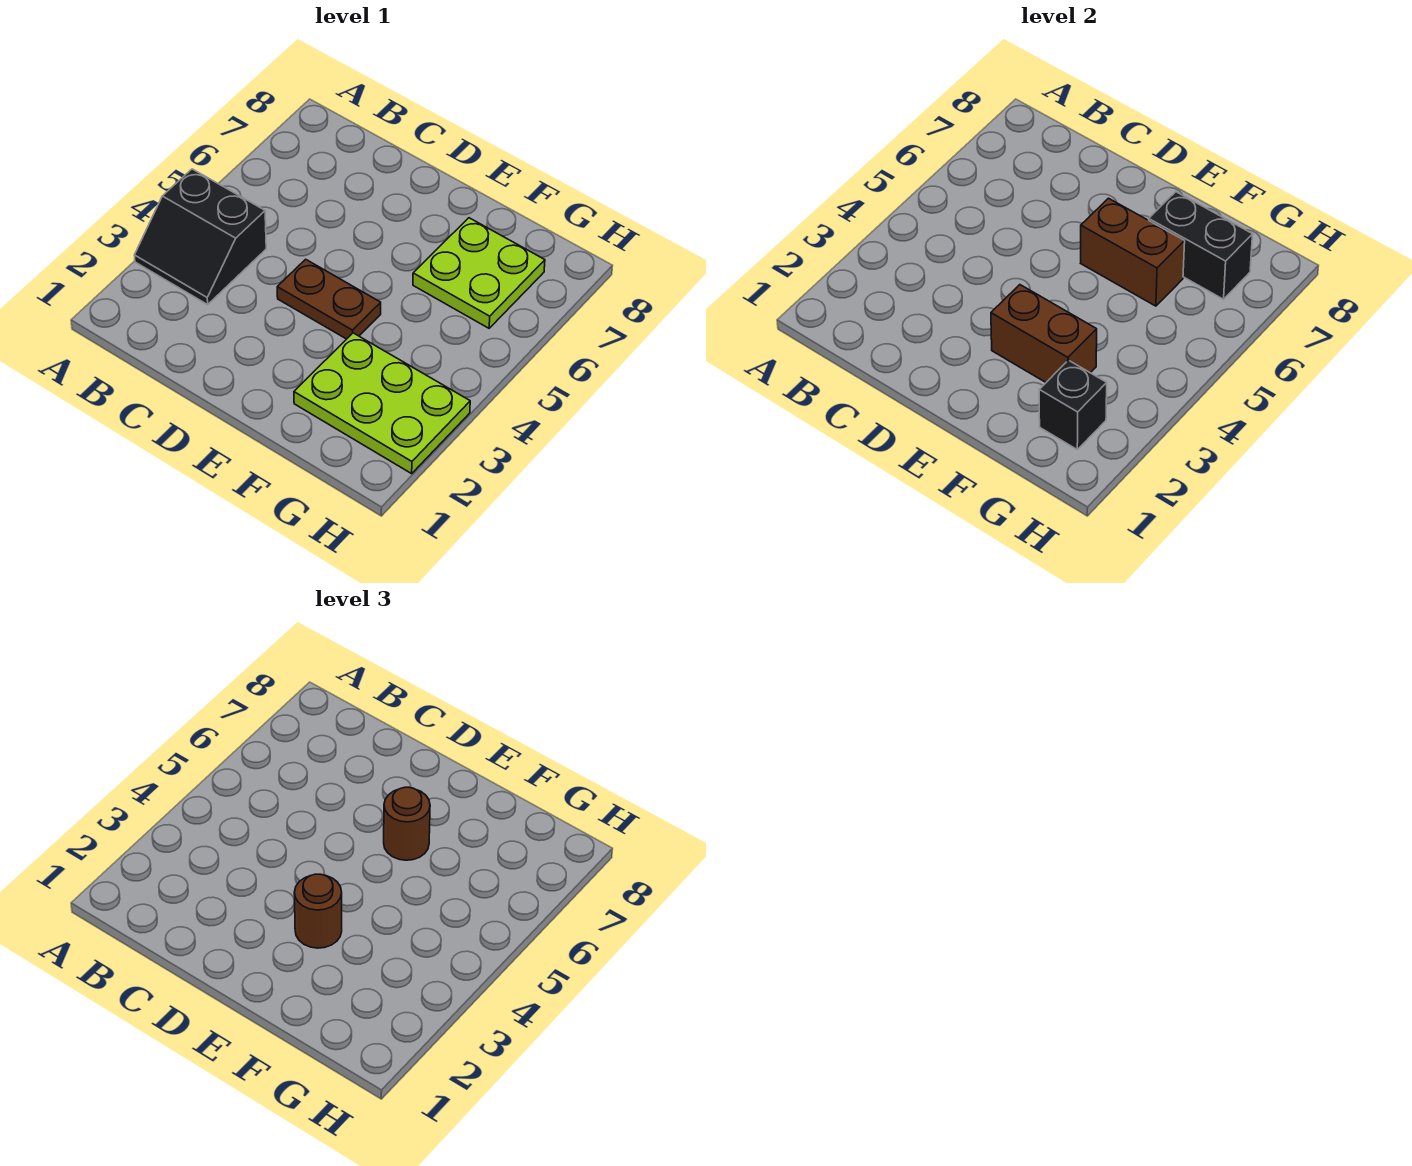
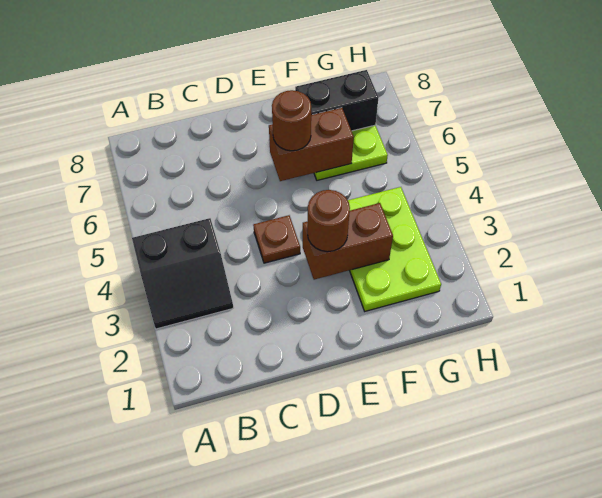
brown plate D4:E4 level 1 -> brown plate D4 level 1
lime plate F2:H3 level 1 -> lime plate F2:G4 level 1
black brick G2 level 2 -> none

